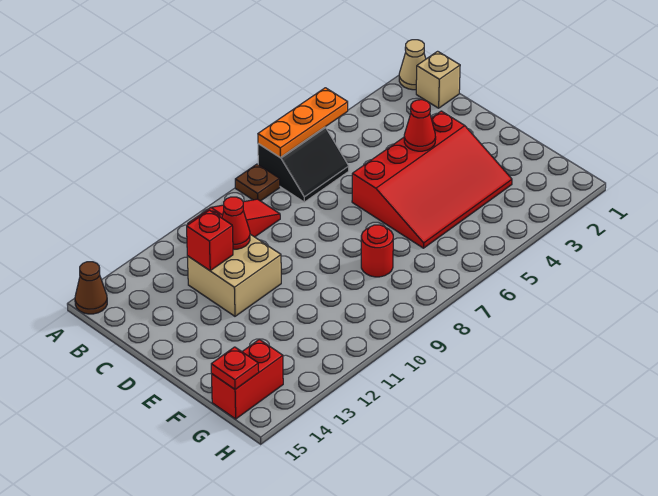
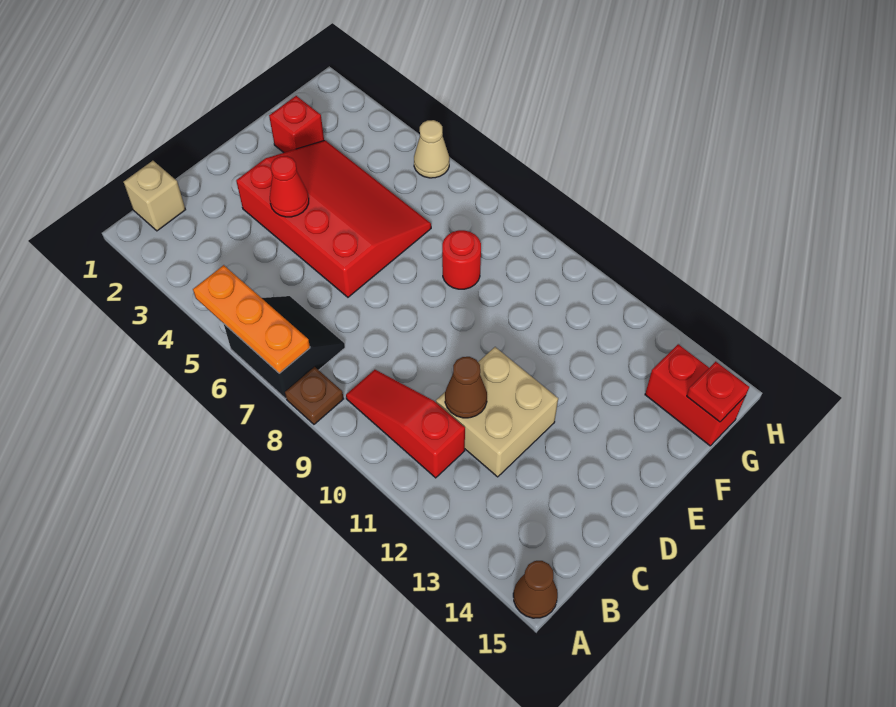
tan cone A1 level 1 -> tan cone H5 level 1
red cone C11 level 2 -> brown cone C11 level 2
red brick C12 level 2 -> red brick F2 level 1

